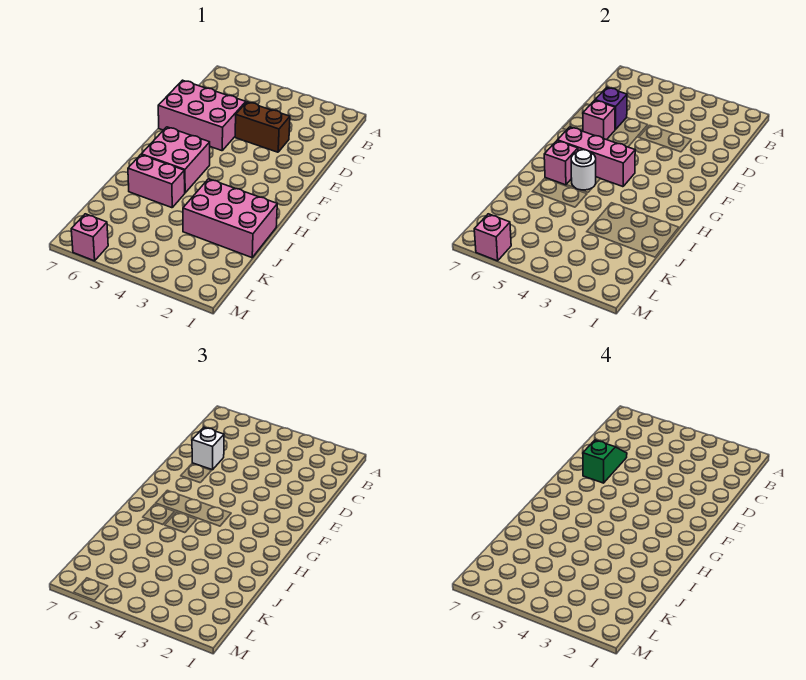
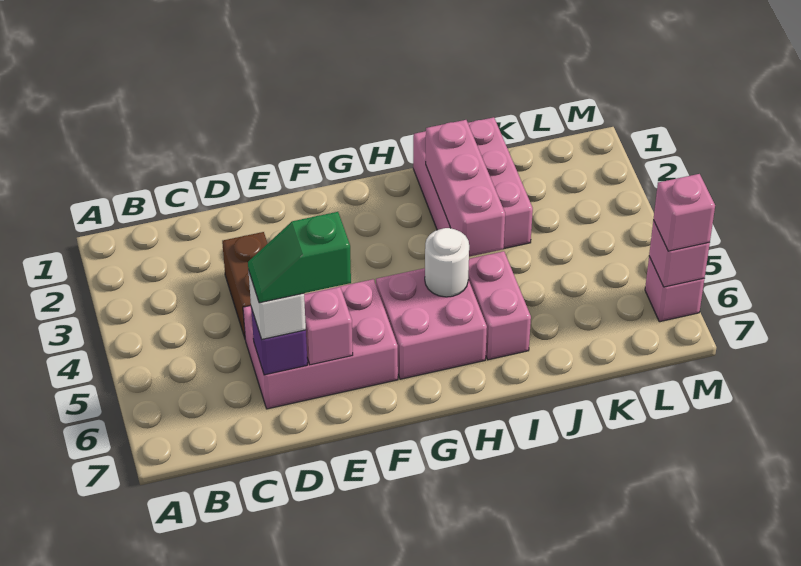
pink brick D5:E7 level 1 -> pink brick D5:F6 level 1
pink brick G4:G6 level 2 -> pink brick I2:I4 level 2
pink brick H6 level 2 -> pink brick M6 level 3

